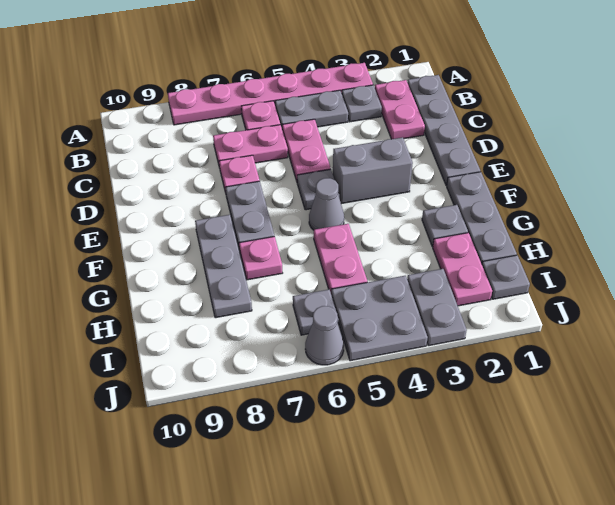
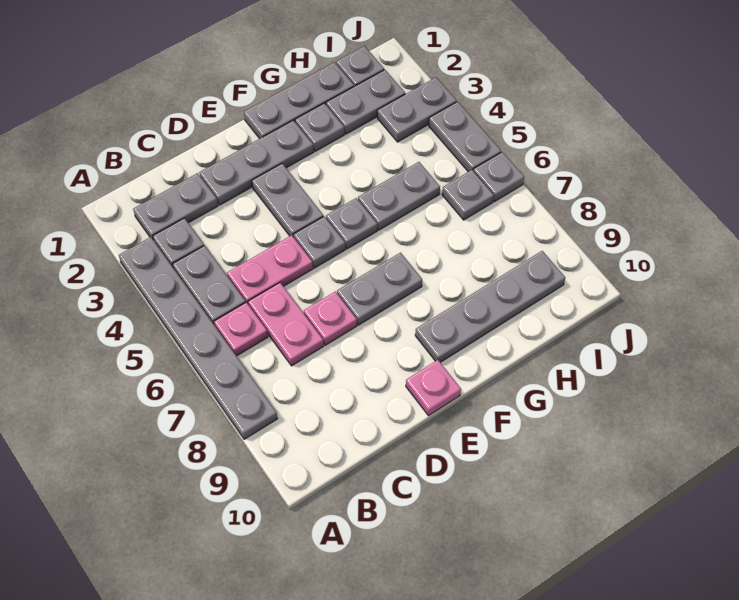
pink plate A3:A8 level 1 -> grey plate A3:A8 level 1
grey plate B1:E1 level 1 -> grey plate F9:I9 level 1
pink plate B2:C2 level 1 -> grey plate B2:C2 level 1
grey brick E3:E4 level 1 -> grey plate E3:E4 level 1
grey cone F5 level 1 -> grey plate F5 level 1
grey plate F8:H8 level 1 -> grey plate D2:F2 level 1
pink plate G5:H5 level 1 -> grey plate G5:H5 level 1
pink plate G7 level 1 -> pink plate E10 level 1
pink plate H2:I2 level 1 -> grey plate H2:I2 level 1
grey plate I4:J5 level 1 -> grey plate J4:J5 level 1
grey cone J6 level 1 -> grey plate J6 level 1

